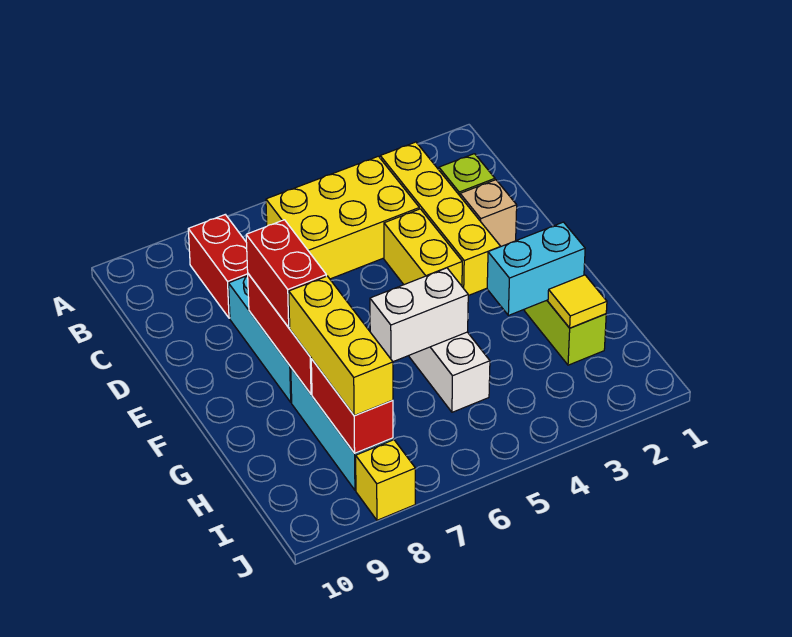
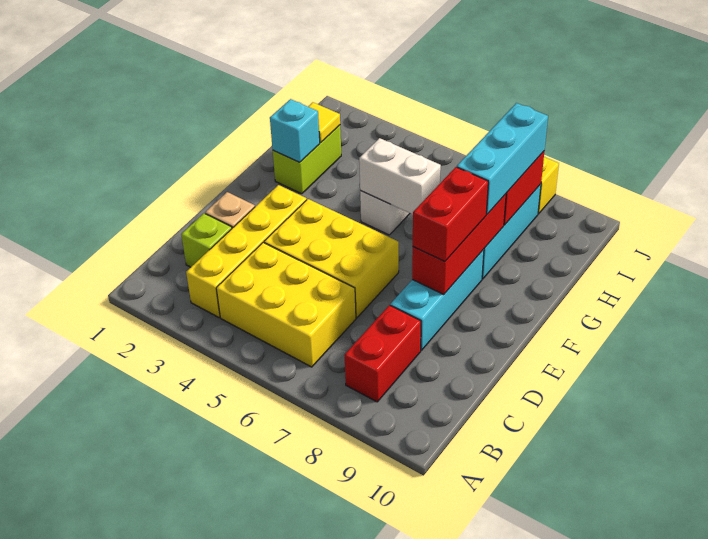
yellow brick D4:E4 level 1 -> yellow brick D4:E6 level 1
cyan brick G2:G3 level 2 -> cyan brick G2 level 2
yellow brick G8:I8 level 3 -> cyan brick G8:I8 level 3

